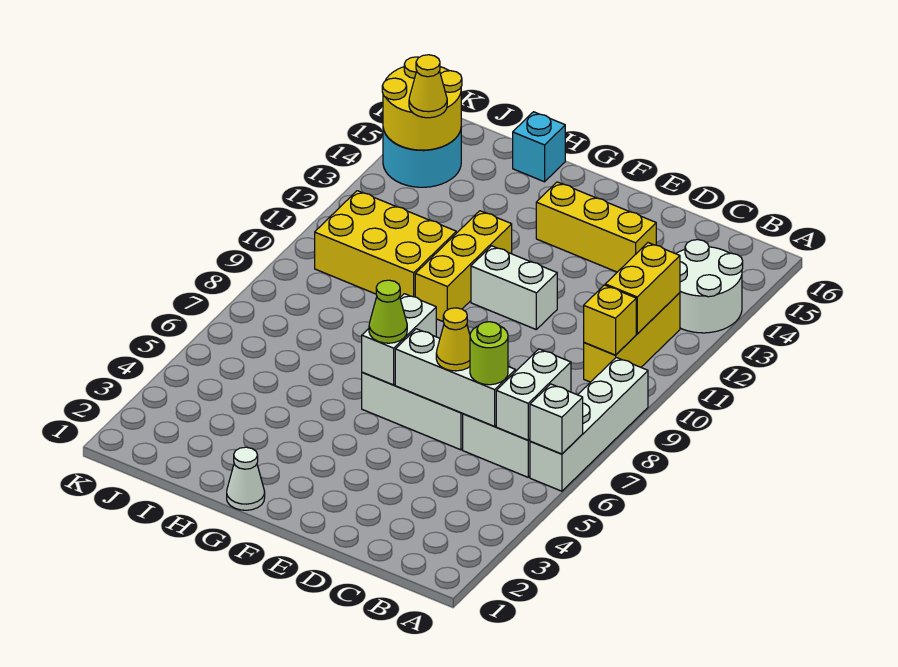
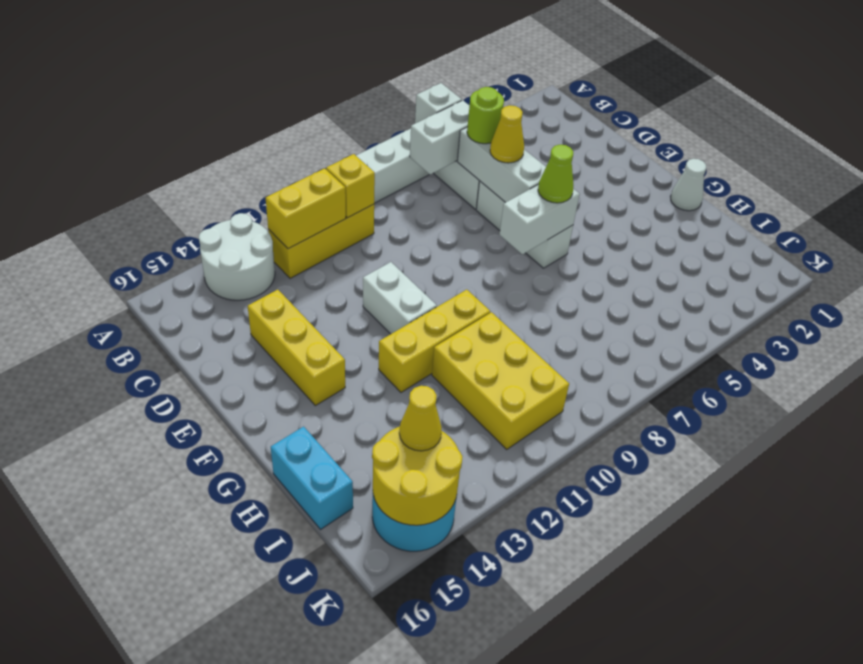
cyan brick H16 level 1 -> cyan brick H16:I16 level 1

